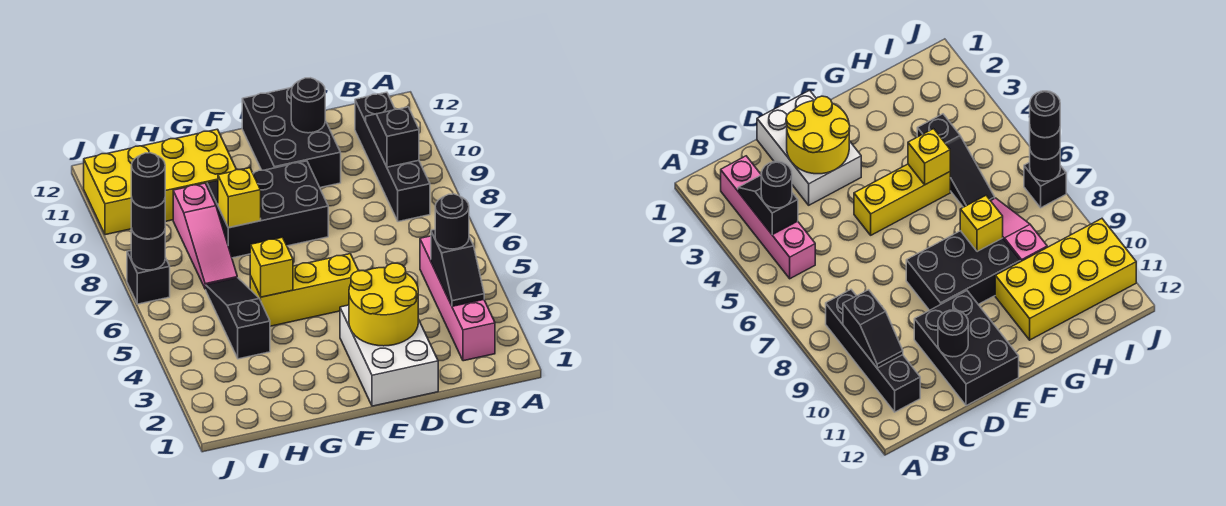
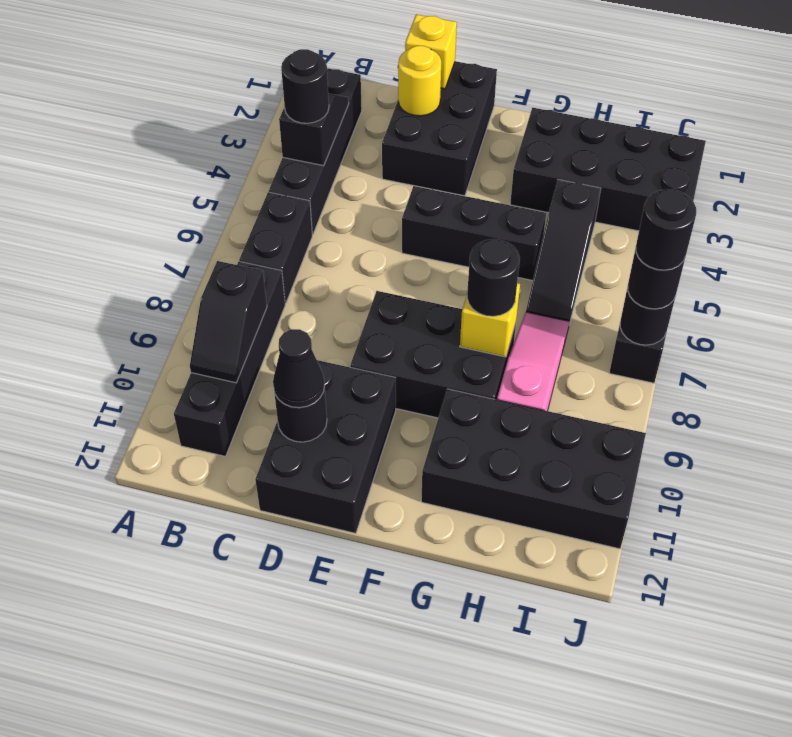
pink brick B2:B5 level 1 -> black brick B2:B5 level 1
none -> black brick B6:B7 level 1
white brick D1:E3 level 1 -> black brick D1:E3 level 1
yellow round brick D2:E3 level 2 -> yellow round brick D2 level 2
none -> black cone D11 level 3
yellow brick E5:G5 level 1 -> black brick E5:G5 level 1
none -> black brick G2:J3 level 1
yellow brick G5 level 2 -> yellow brick D1 level 2
none -> black round brick G8 level 3
yellow brick G10:J11 level 1 -> black brick G10:J11 level 1

